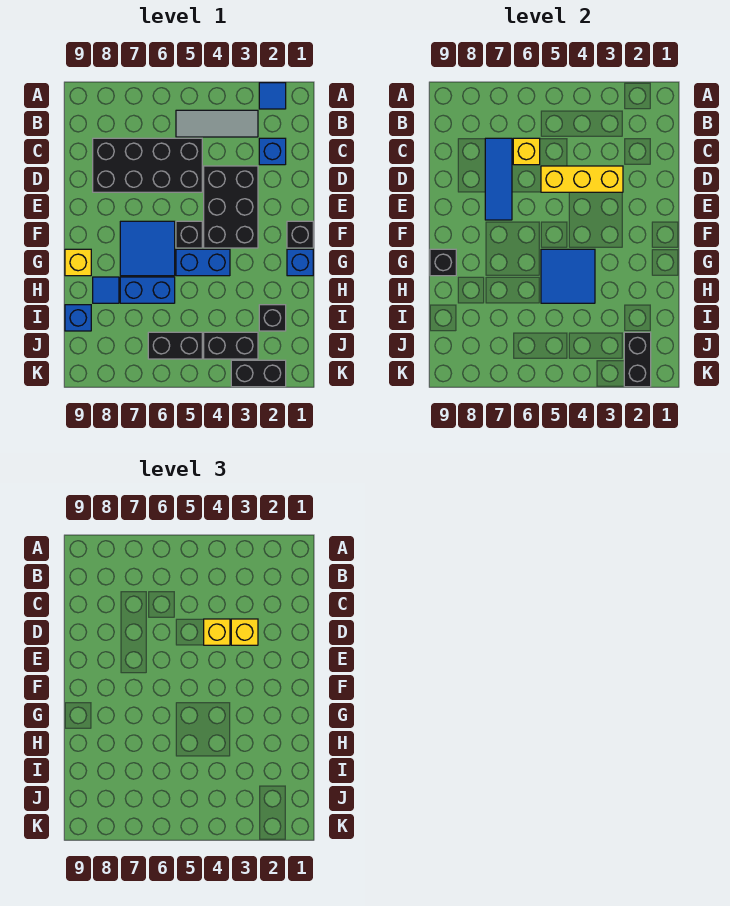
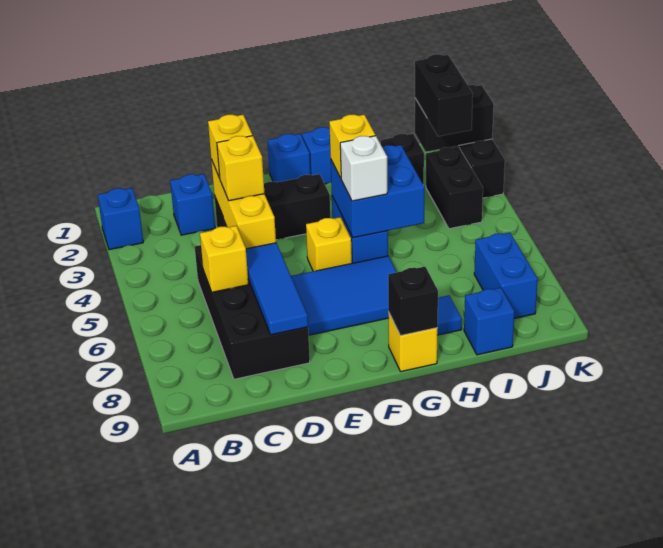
blue tile A2 level 1 -> blue brick A2 level 1
grey tile B3:B5 level 1 -> none
blue tile C7:E7 level 2 -> blue tile D6:D8 level 2
black brick D3:F4 level 1 -> black brick D3:F3 level 1
black brick F1 level 1 -> blue brick F1 level 1
black brick F5 level 1 -> yellow brick F5 level 1
blue tile F6:G7 level 1 -> blue tile E6:G7 level 1
blue tile G4:H5 level 2 -> blue brick G4:H5 level 2
none -> yellow brick G4 level 3
none -> white brick G5 level 3
blue brick H6:H7 level 1 -> blue brick J7:J8 level 1
black brick J5:J6 level 1 -> black brick J2:J3 level 3

